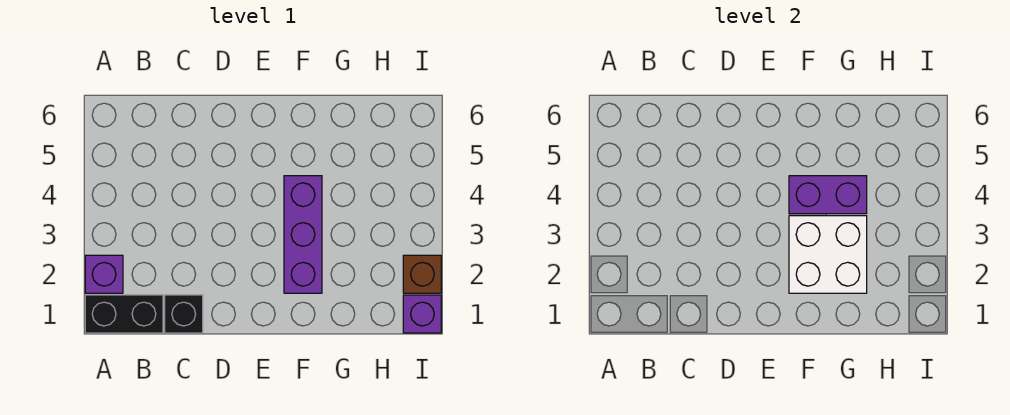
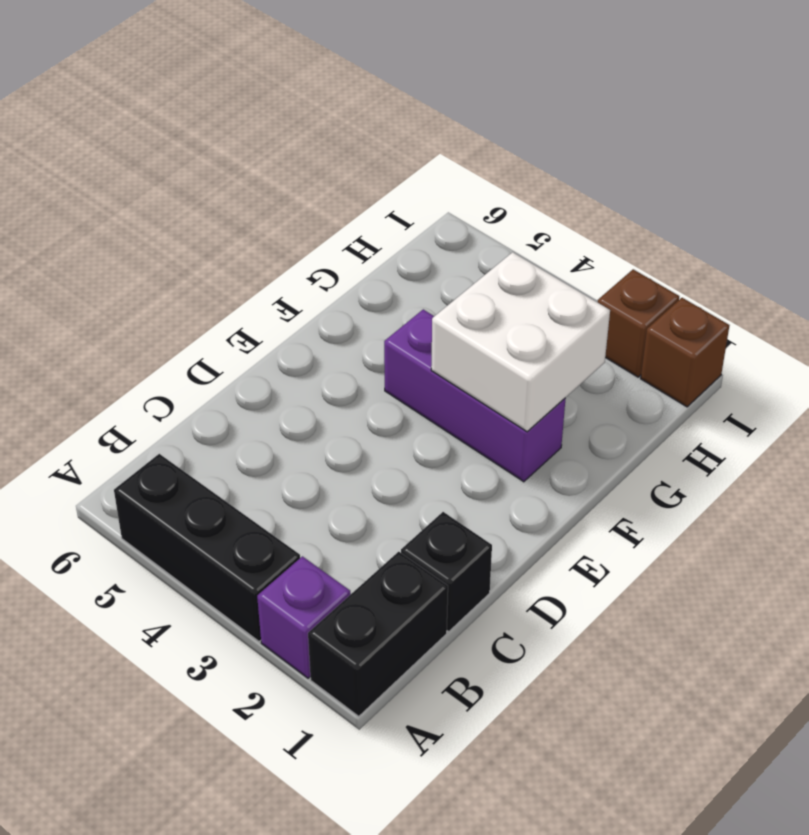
none -> black brick A3:A5 level 1
purple brick F4:G4 level 2 -> none
purple brick I1 level 1 -> brown brick I1 level 1

